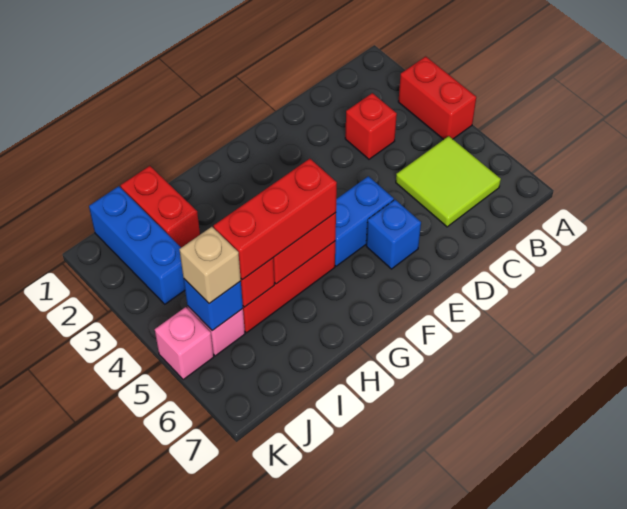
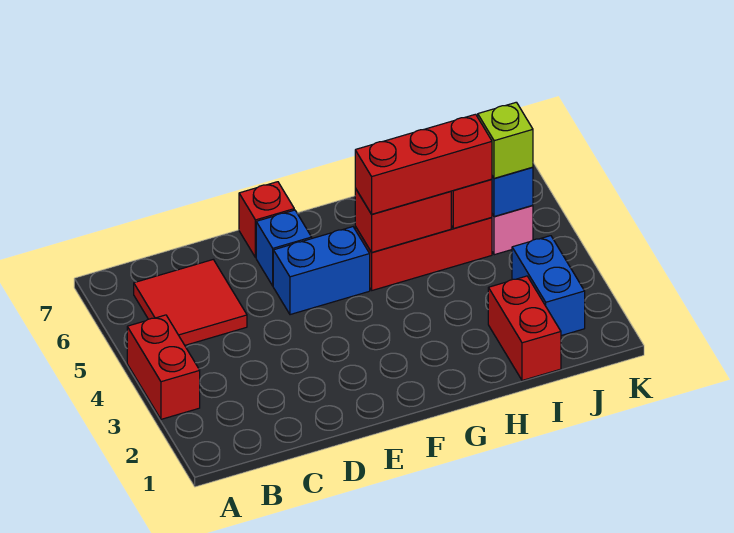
lime tile B5:C6 level 1 -> red tile B5:C6 level 1
red brick C3 level 1 -> red brick E7 level 1
blue brick J1:J3 level 1 -> blue brick J2:J3 level 1
tan brick J5 level 3 -> lime brick J5 level 3
pink brick K5 level 1 -> none

